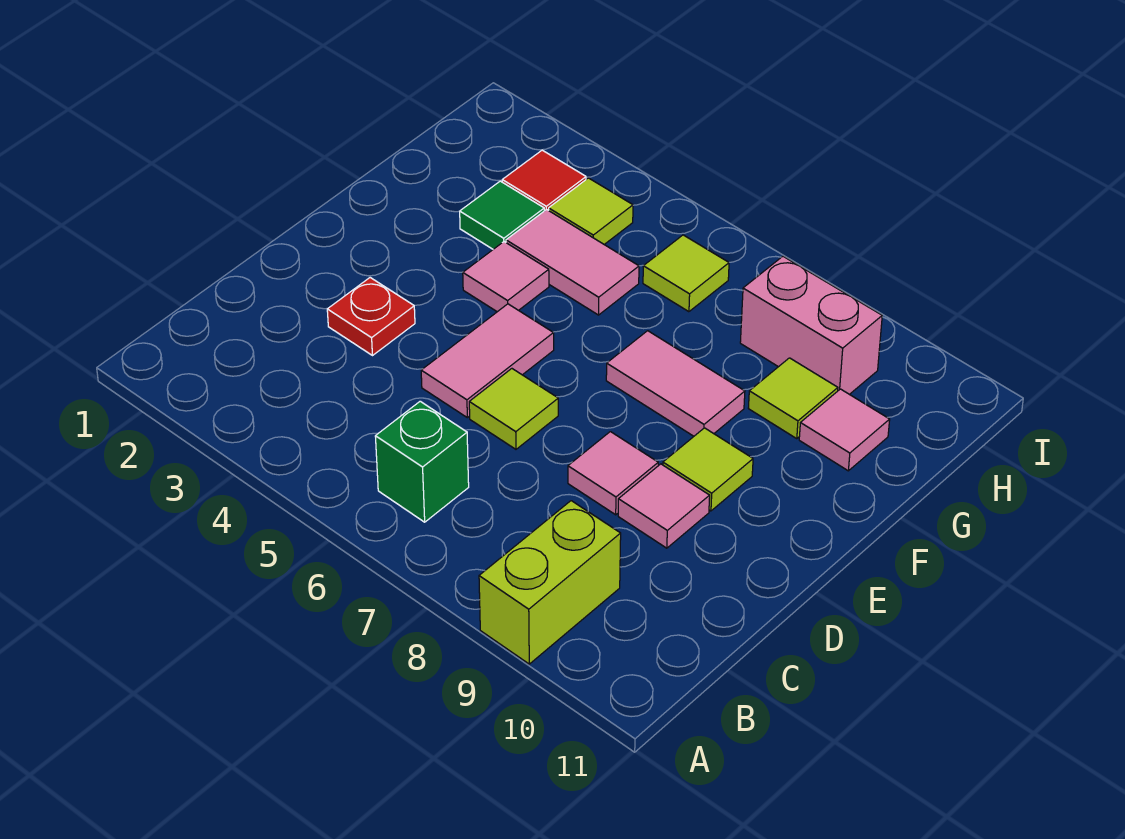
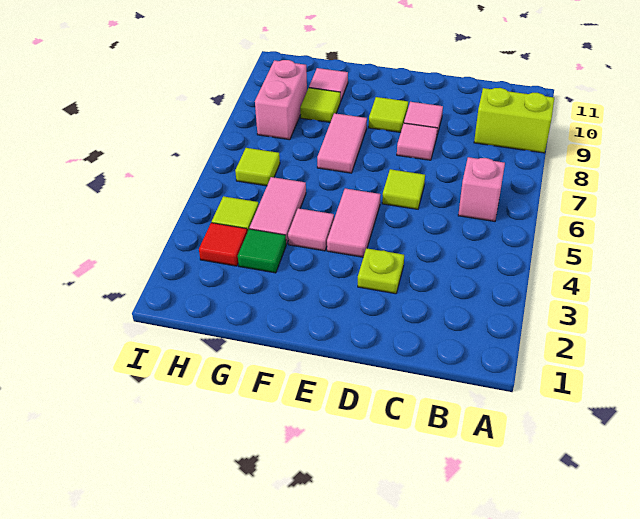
green brick B6 level 1 -> pink brick B6 level 1
red plate D3 level 1 -> lime plate D3 level 1
pink tile D5:E5 level 1 -> pink tile E4:E5 level 1

